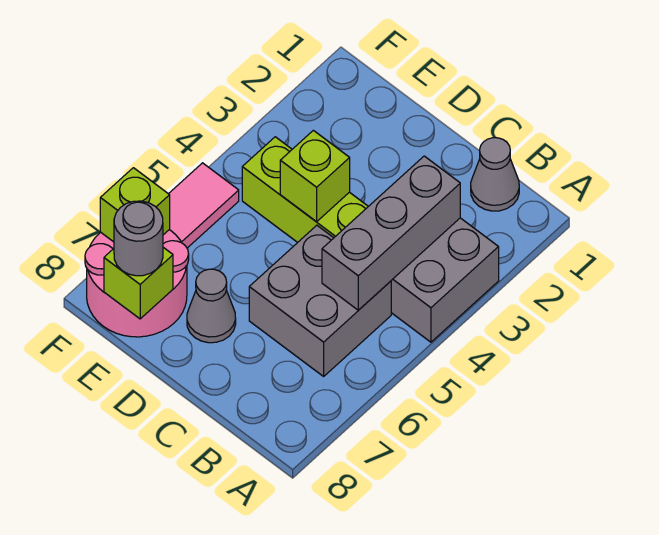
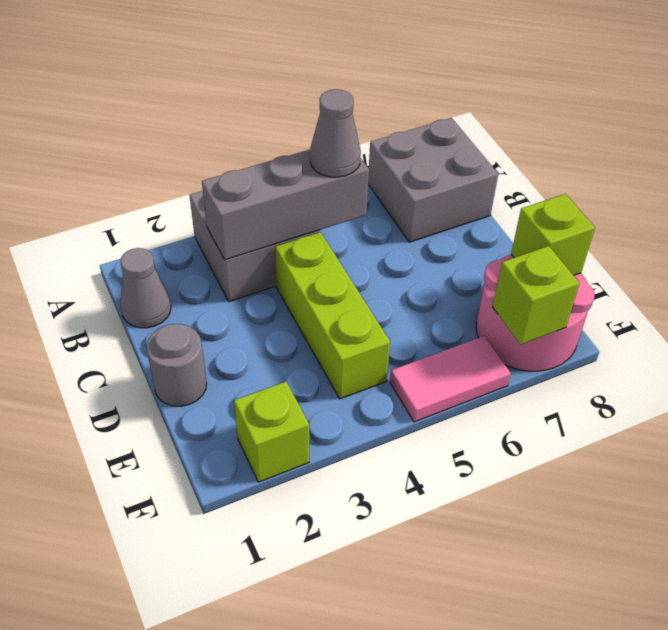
grey brick B5:C6 level 1 -> grey brick A7:B8 level 1
lime brick D4 level 2 -> lime brick F2 level 1
grey cone D7 level 1 -> grey cone B5 level 3
grey round brick E8 level 3 -> grey round brick D1 level 1

